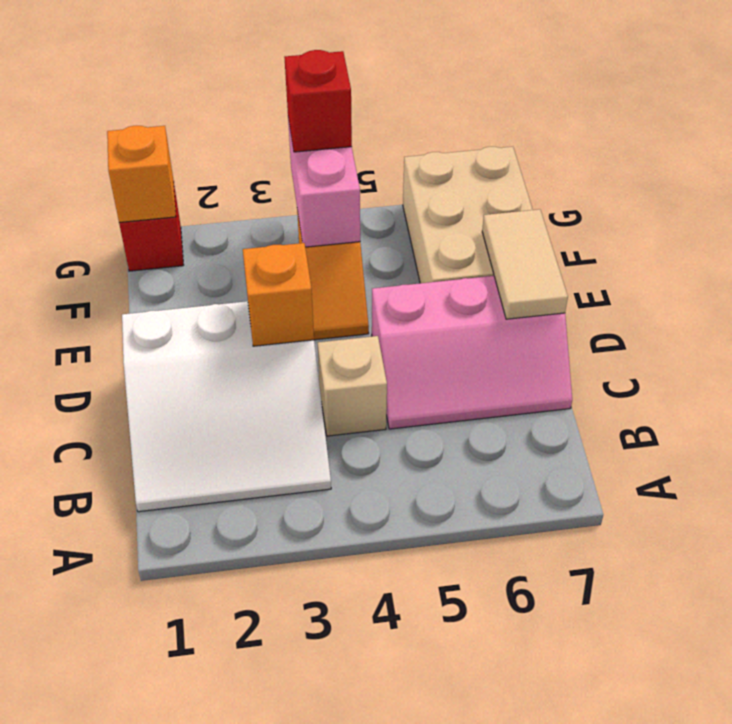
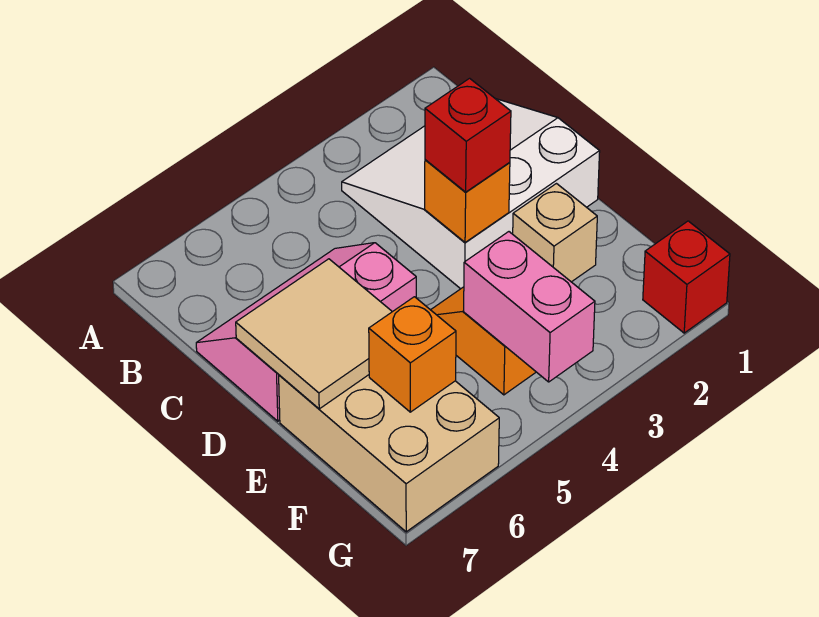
tan brick C4 level 1 -> tan brick E2 level 1
tan tile D7:E7 level 2 -> tan tile D6:E7 level 2
orange brick G1 level 2 -> orange brick F6 level 2
red brick G4 level 3 -> red brick D3 level 3

